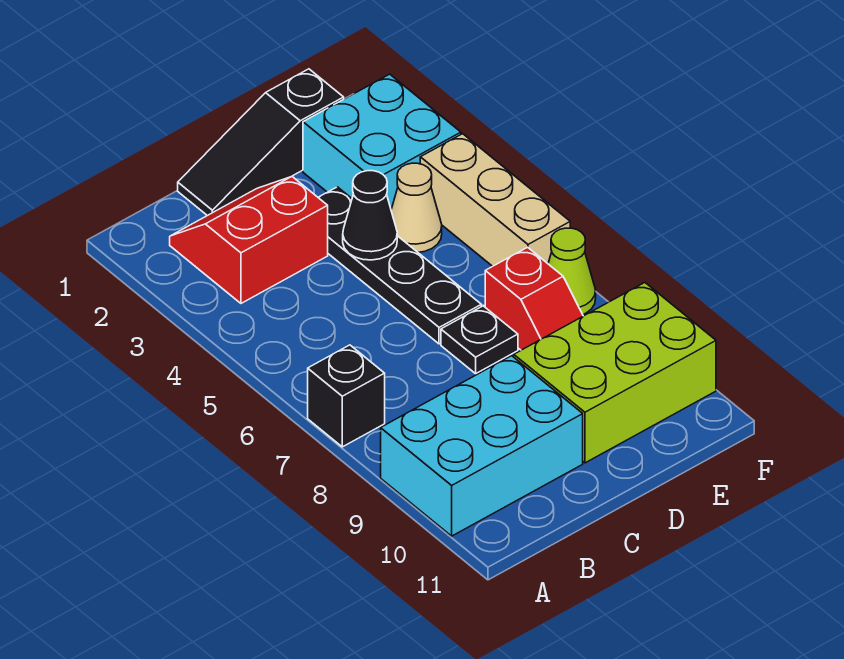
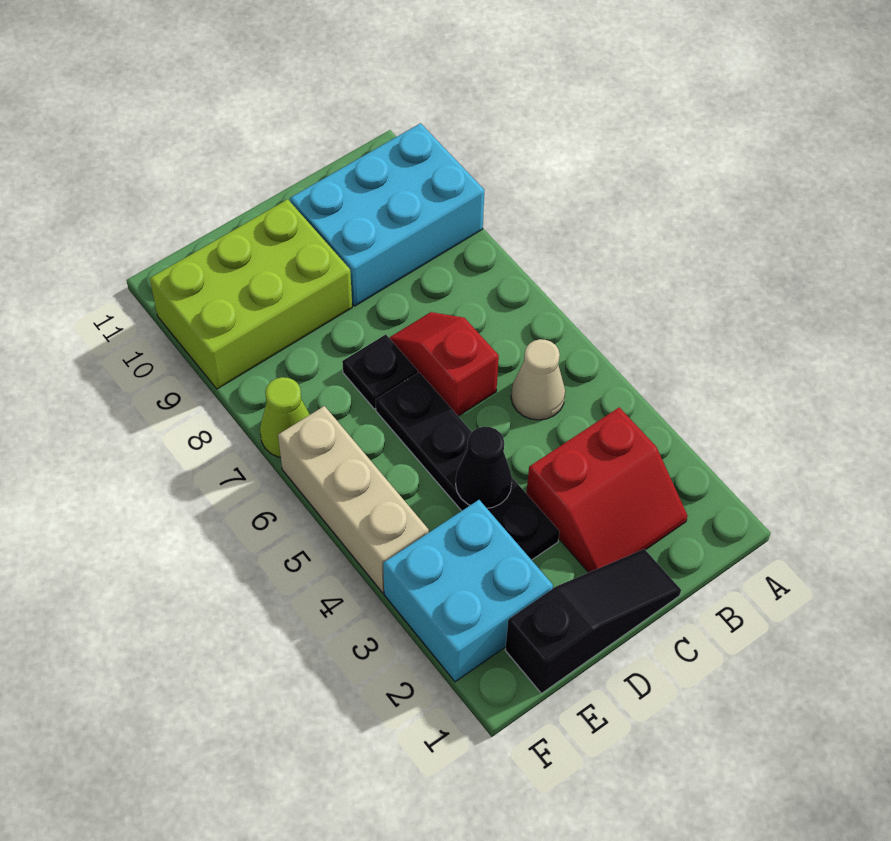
black brick A7 level 1 -> none
tan cone E4 level 1 -> tan cone B5 level 1
red slope E7:E8 level 1 top 7 -> red slope C6:C7 level 1 top 6

